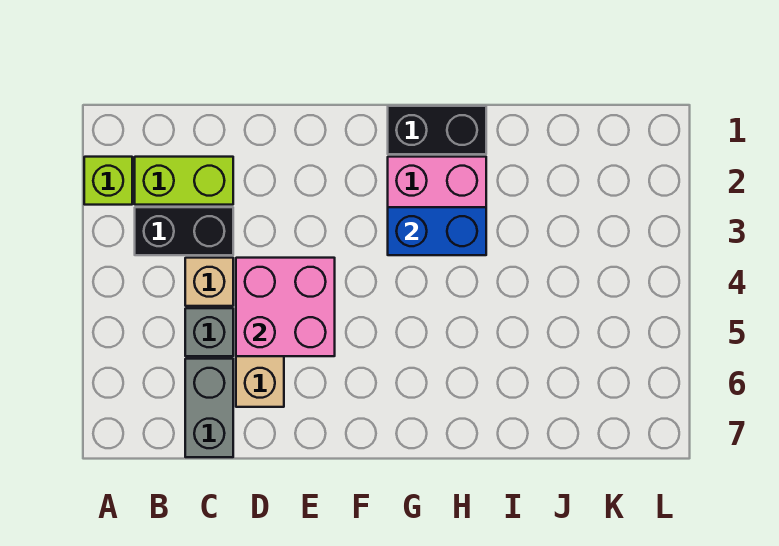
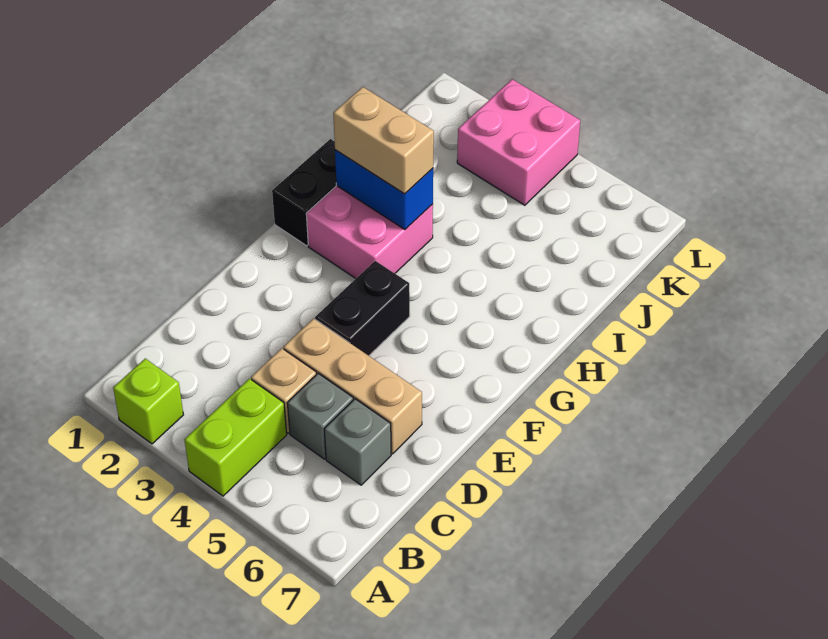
lime brick B2:C2 level 1 -> lime brick A4:B4 level 1
black brick B3:C3 level 1 -> black brick E4:F4 level 1
grey brick C6:C7 level 1 -> grey brick C6 level 1
pink brick D4:E5 level 2 -> pink brick K3:L4 level 1
blue brick G3:H3 level 2 -> blue brick H2:H3 level 2
none -> tan brick H2:H3 level 3

